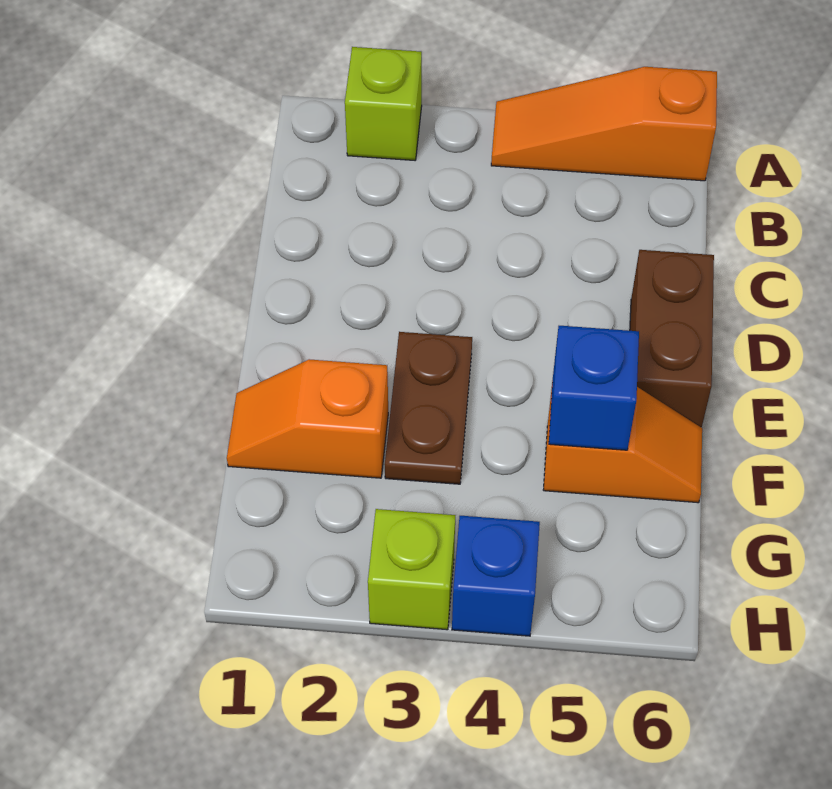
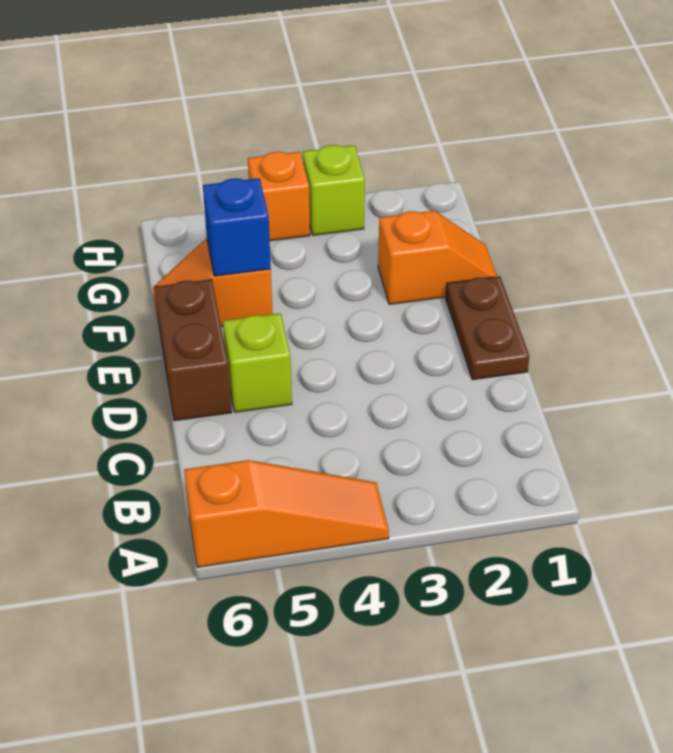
lime brick A2 level 1 -> lime brick D5 level 1
brown plate E3:F3 level 1 -> brown plate D1:E1 level 1
blue brick H4 level 1 -> orange brick H4 level 1

